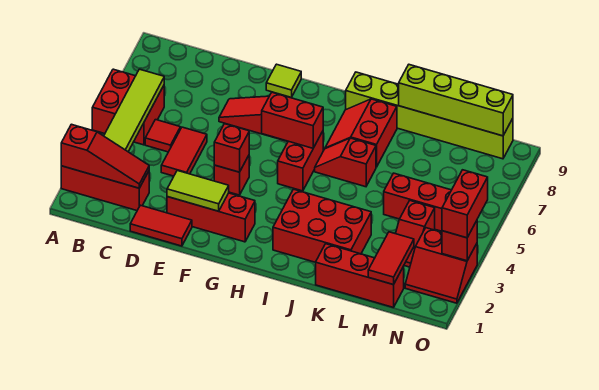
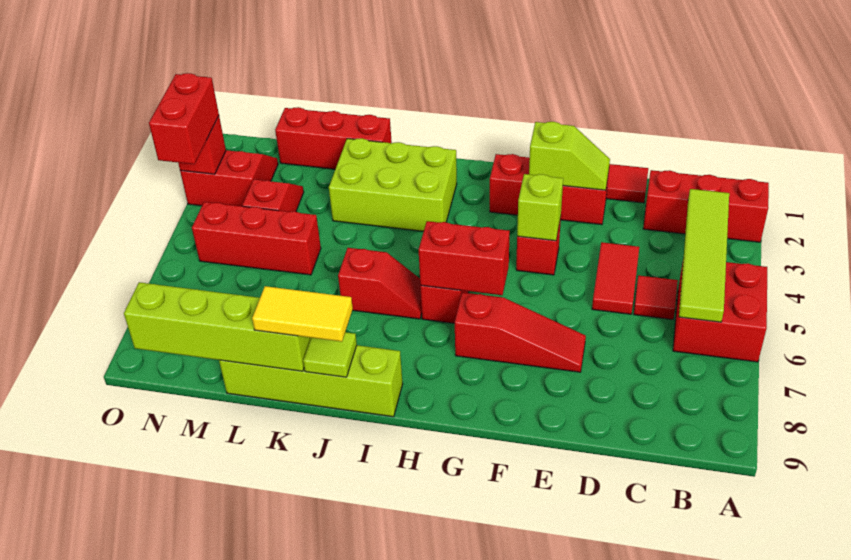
red slope A2:C2 level 2 top A -> none
lime tile E2:F2 level 2 -> lime slope E2:F2 level 2 top F
red brick F4 level 2 -> lime brick F4 level 2
lime tile F9 level 1 -> lime tile J9 level 2
red brick I2:K3 level 1 -> lime brick I2:K3 level 1
red slope I7:J8 level 1 top J -> none
lime brick I9:N9 level 1 -> lime brick I9:L9 level 1
none -> yellow tile J9:K9 level 3
red tile M1:M2 level 2 -> none

